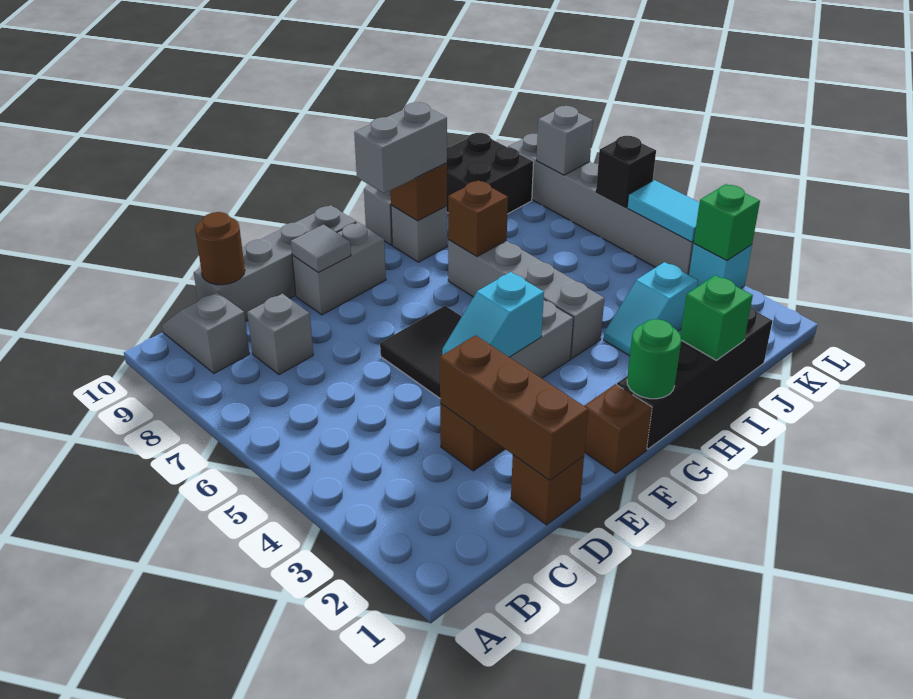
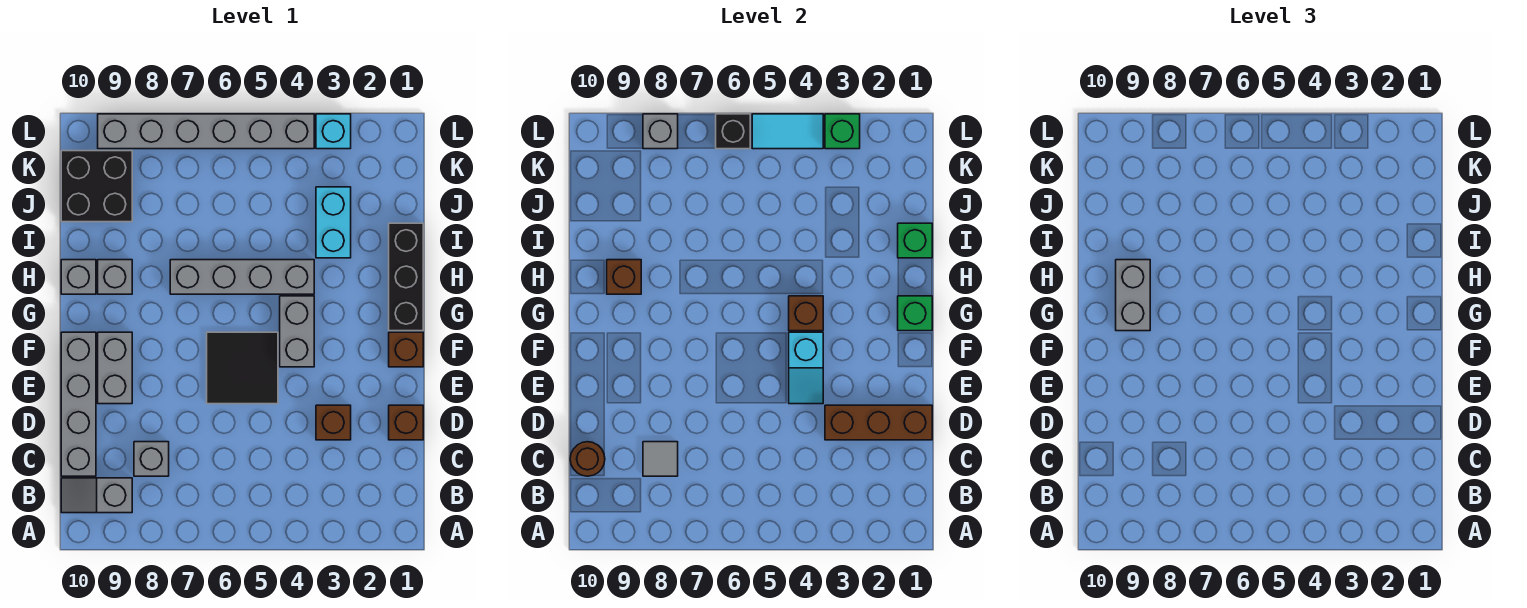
grey tile E9 level 2 -> grey tile C8 level 2
black brick G1:J1 level 1 -> black brick G1:I1 level 1
green round brick G1 level 2 -> green brick G1 level 2
brown brick H7 level 2 -> brown brick G4 level 2
cyan slope I3:J3 level 1 top J -> cyan brick I3:J3 level 1

